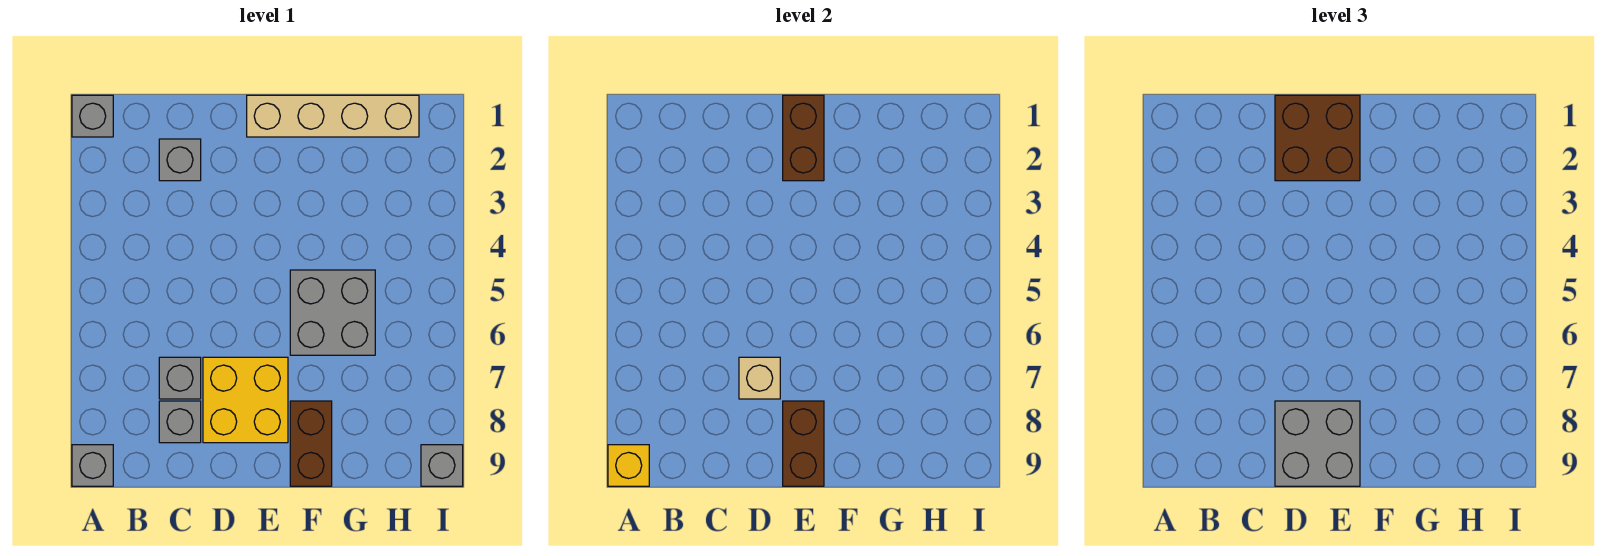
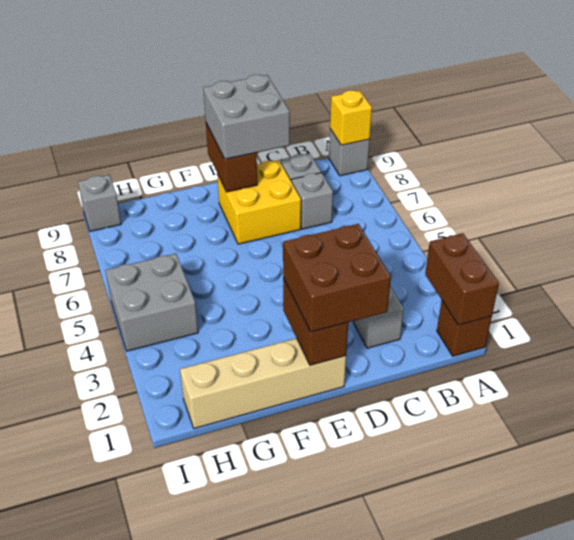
grey brick A1 level 1 -> brown brick A1 level 1
tan brick D7 level 2 -> none
grey brick F5:G6 level 1 -> grey brick H4:I5 level 1
brown brick F8:F9 level 1 -> brown brick A1:A2 level 2

